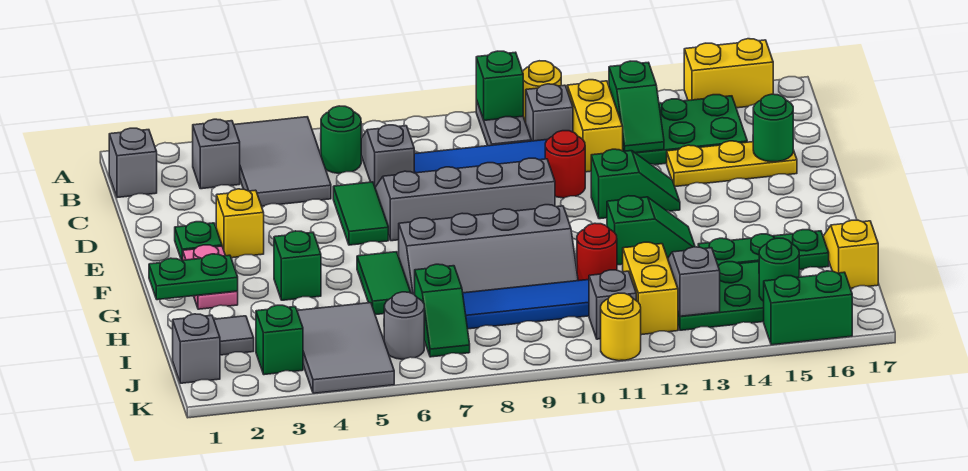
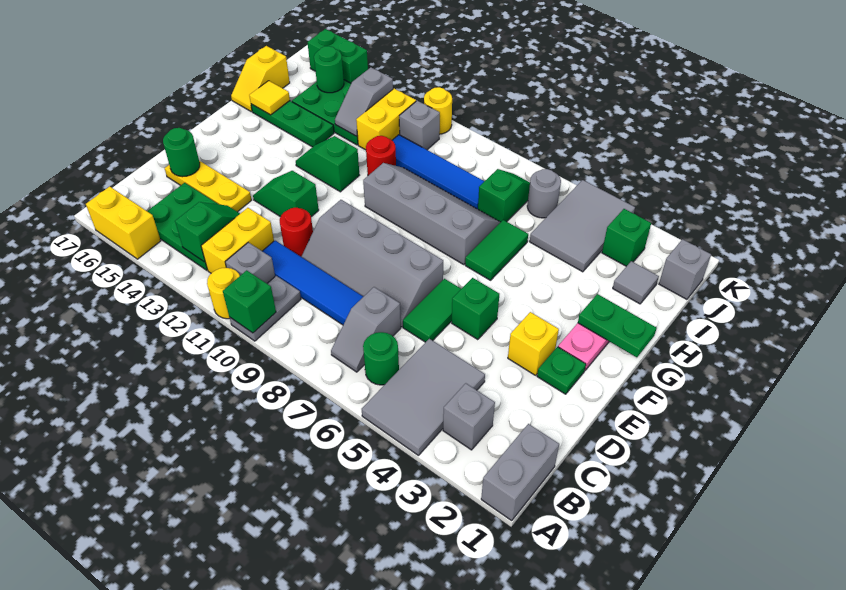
grey brick B1 level 1 -> grey brick A1:B1 level 1
green brick G4 level 1 -> green brick E5 level 1
none -> yellow tile H16 level 2

